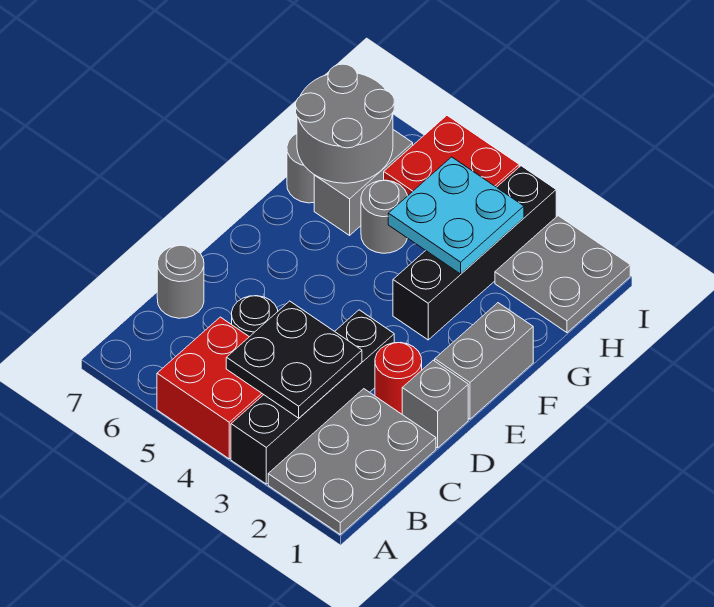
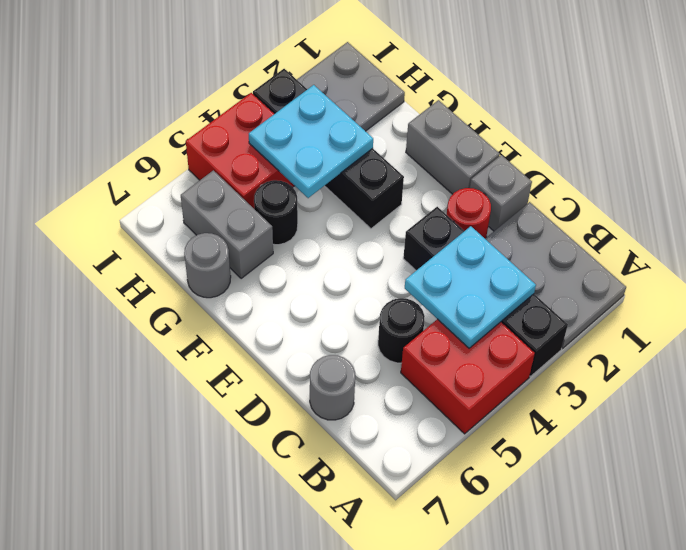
black plate B3:C4 level 2 -> cyan plate B3:C4 level 2
grey round brick G5 level 1 -> black round brick G5 level 1
grey round brick G6:H7 level 2 -> none

